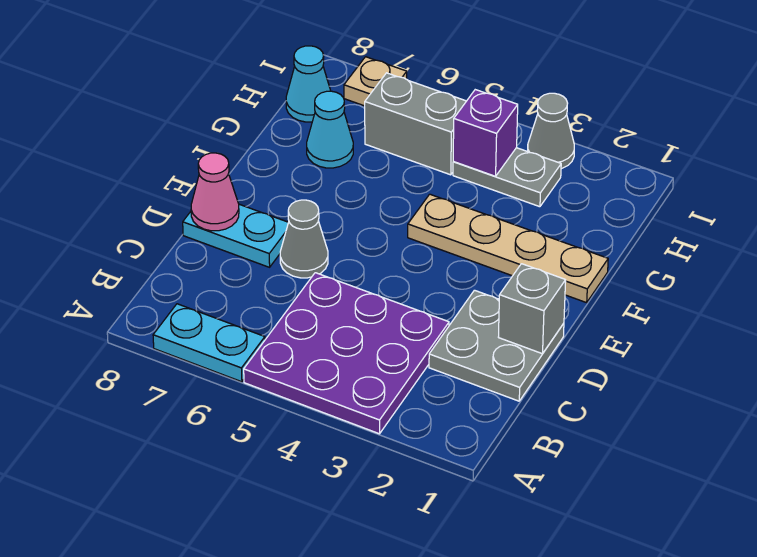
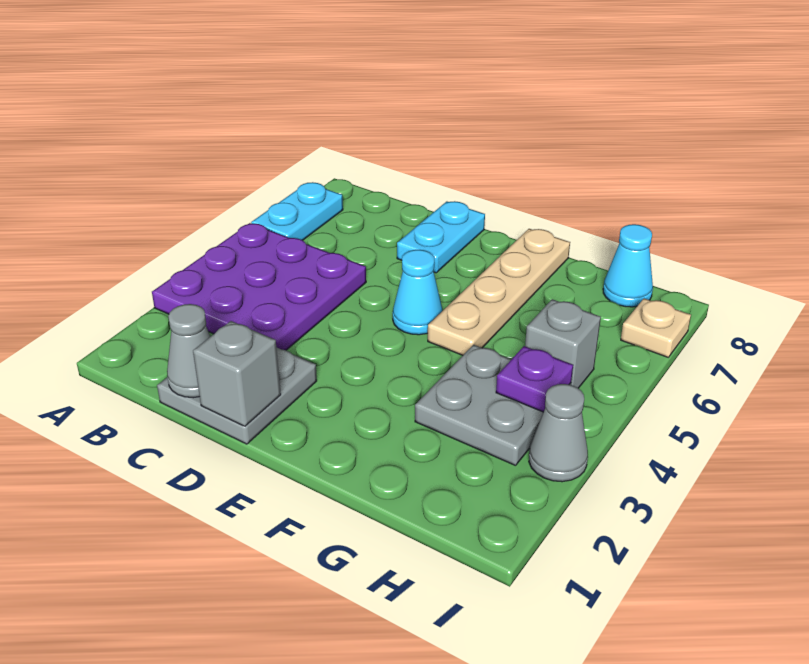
grey cone D6 level 1 -> grey cone C1 level 2
pink cone D8 level 2 -> none
tan plate F1:F4 level 1 -> tan plate F5:F8 level 1
cyan cone G7 level 1 -> cyan cone E5 level 1
grey plate H3:H4 level 1 -> grey plate G3:H4 level 1
purple brick H4 level 2 -> purple plate H4 level 2
grey brick H5:H6 level 1 -> grey brick H5 level 1

